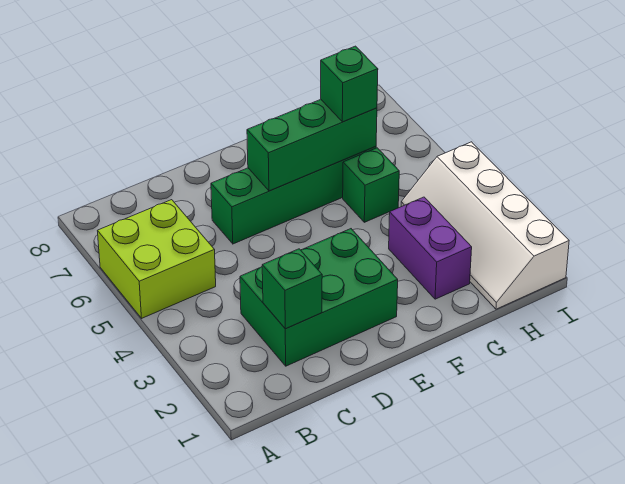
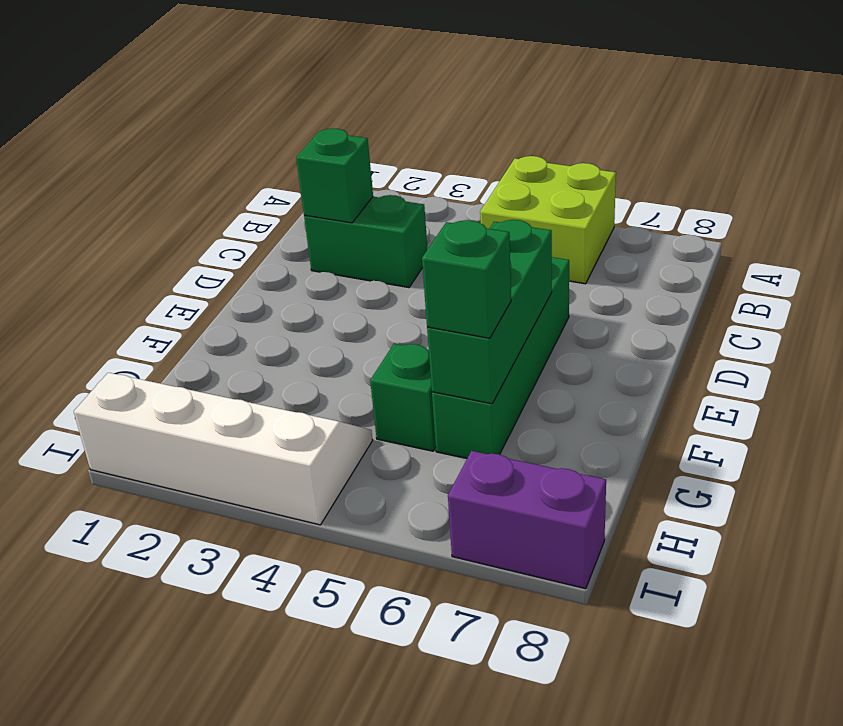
green brick C2:E3 level 1 -> green brick C2:C3 level 1
purple brick G2:G3 level 1 -> purple brick I7:I8 level 1

